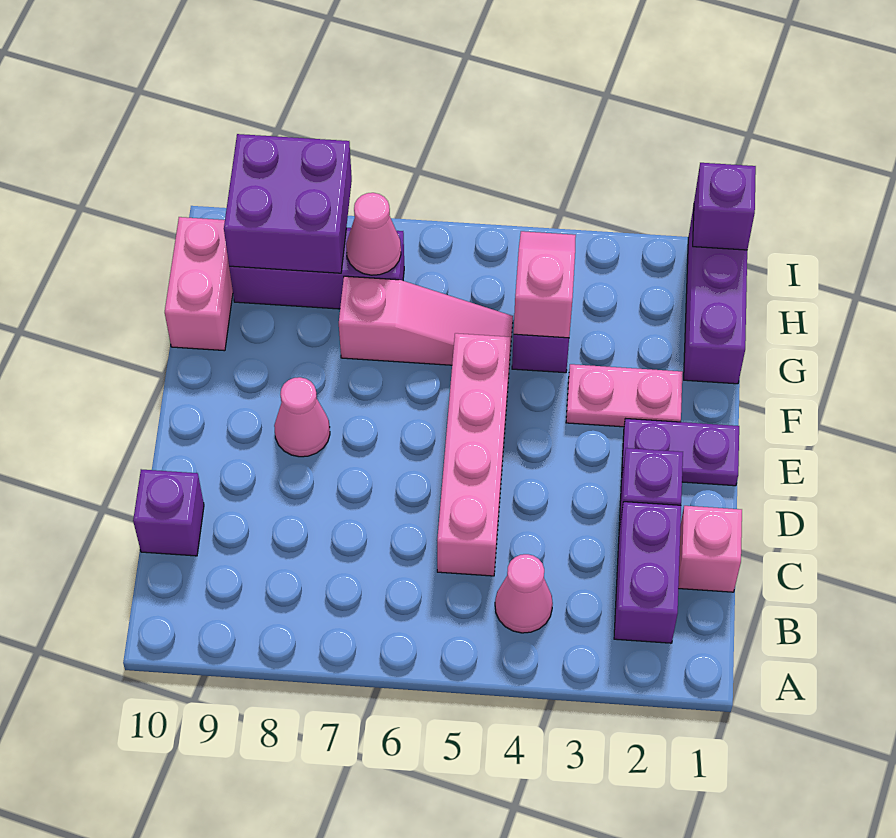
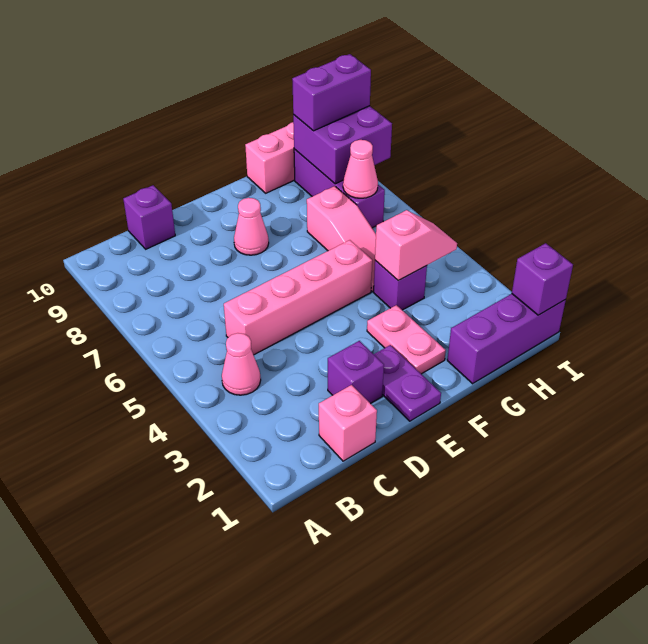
purple brick B2:C2 level 1 -> purple brick H9:I9 level 3

